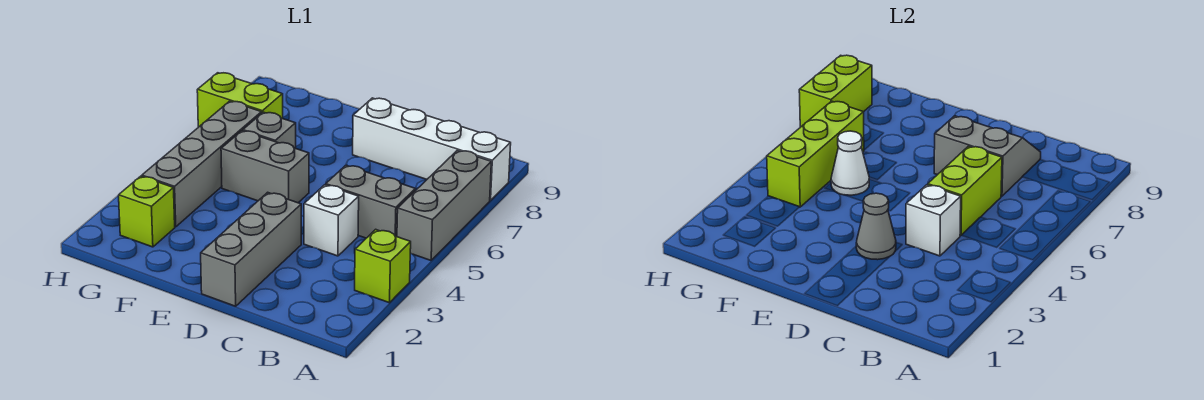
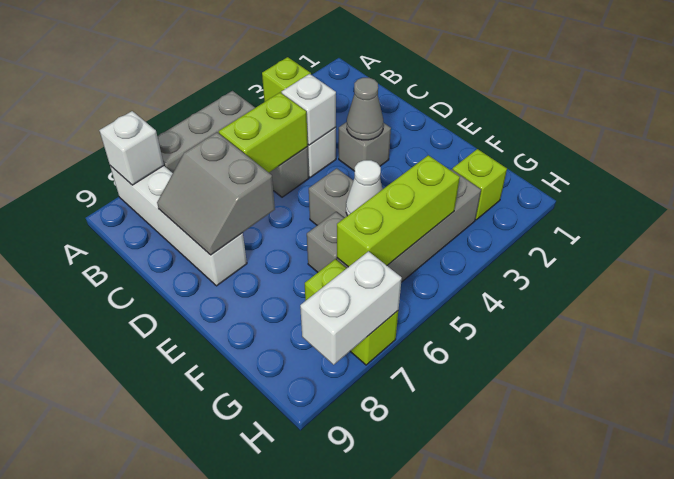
none -> white brick A8 level 2
grey brick D1:D3 level 1 -> grey brick D3 level 1
lime brick H7:H8 level 2 -> white brick H7:H8 level 2

